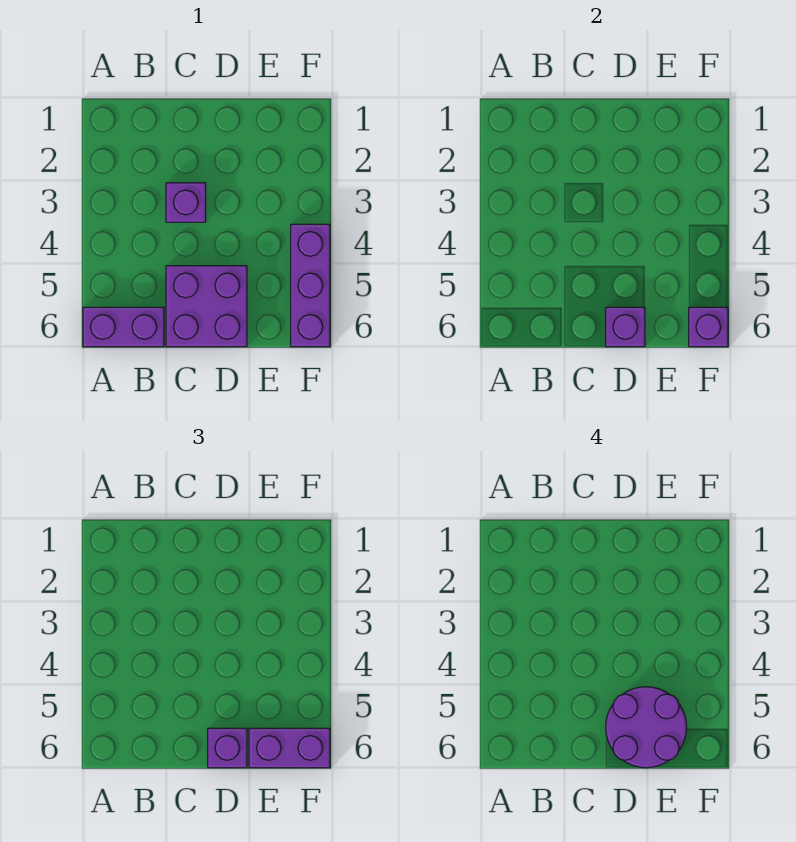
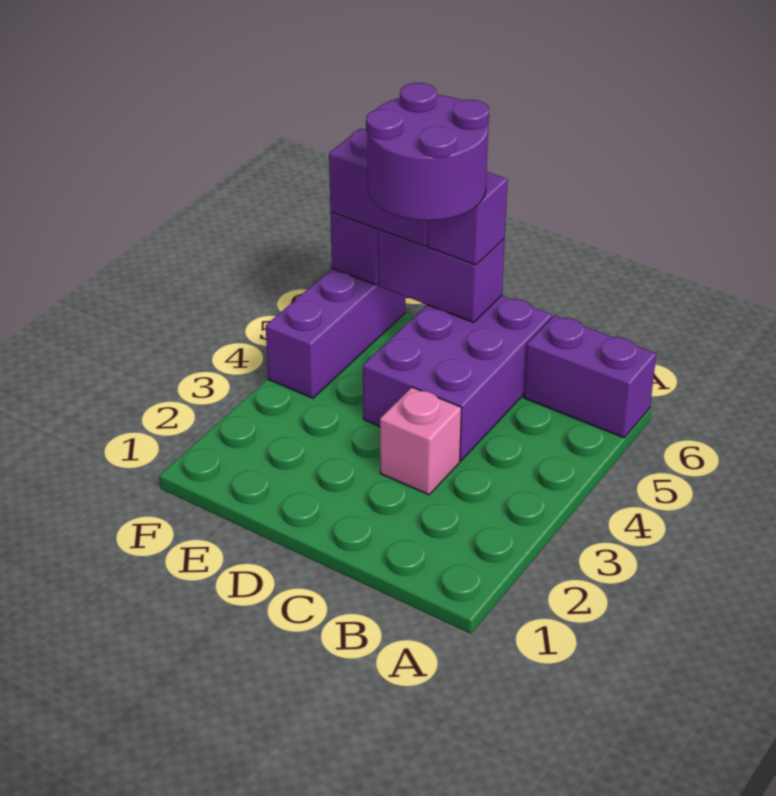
purple brick C3 level 1 -> pink brick C3 level 1
purple brick C5:D6 level 1 -> purple brick C4:D6 level 1
purple brick D6 level 2 -> purple brick D6:E6 level 2

